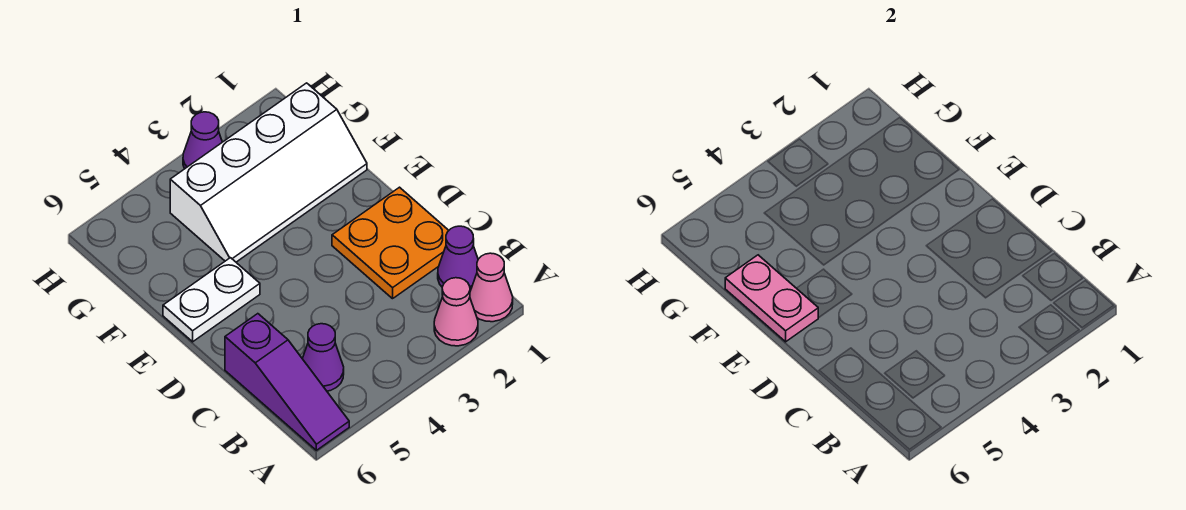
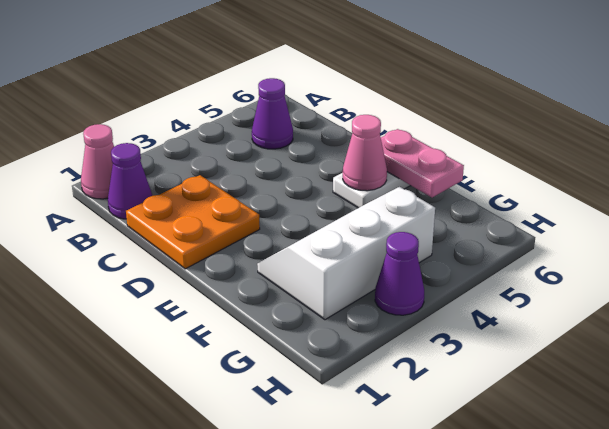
pink cone A2 level 1 -> pink cone E5 level 2
purple slope A6:C6 level 1 top C -> none
white slope F1:G4 level 1 top G -> white slope F2:G4 level 1 top G

